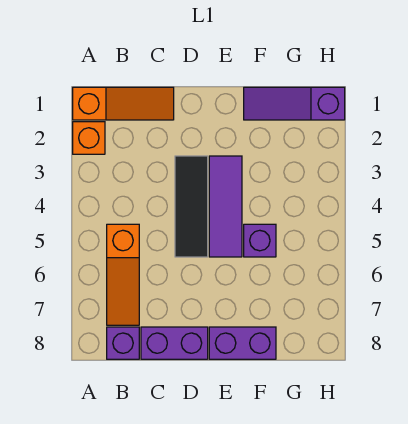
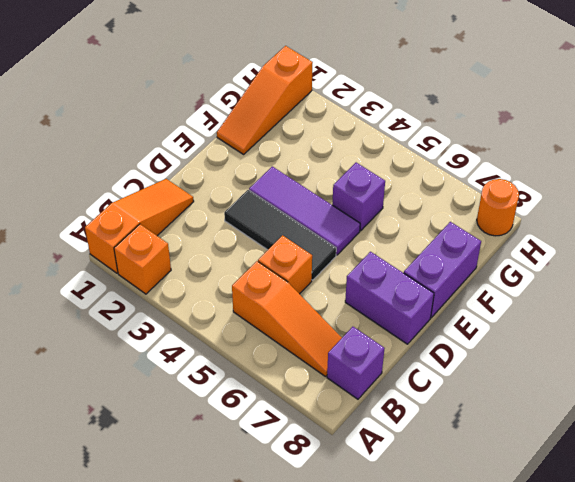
none -> orange brick C5 level 1
purple brick C8:D8 level 1 -> purple brick D7:D8 level 1
purple slope F1:H1 level 1 top H -> orange slope F1:H1 level 1 top H
none -> orange round brick H8 level 1

